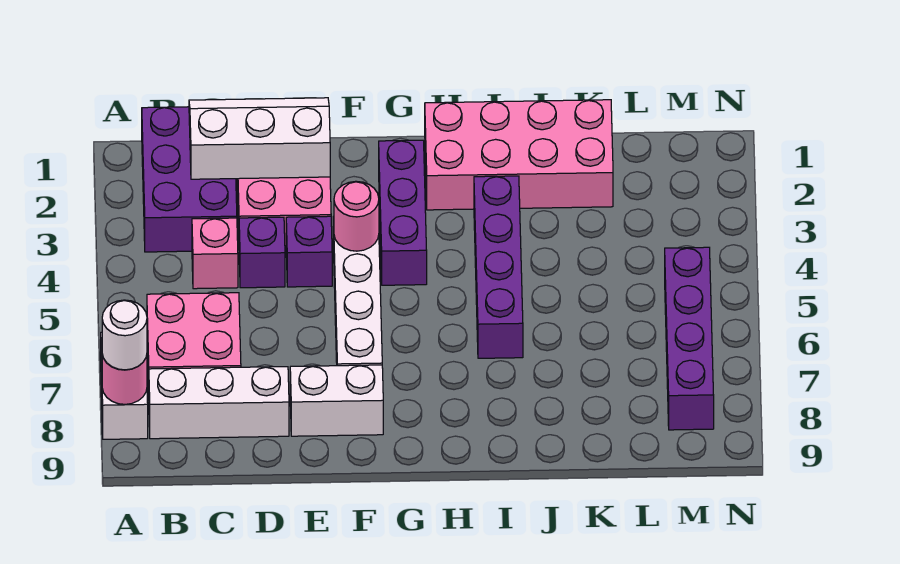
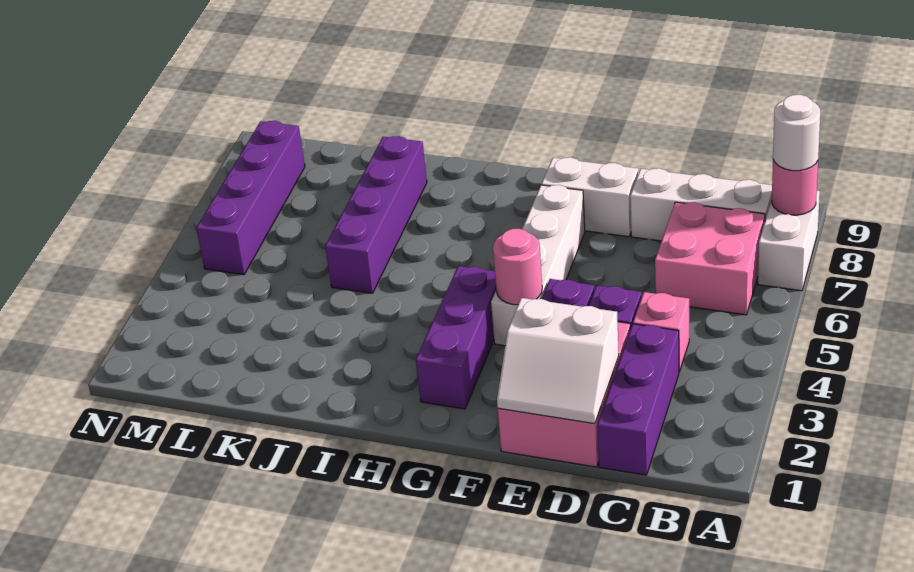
purple brick B1:C3 level 1 -> purple brick C1:C3 level 1
white slope C1:E2 level 2 top 2 -> white slope D1:E2 level 2 top 2
pink brick H1:K2 level 1 -> none
purple brick I3:I6 level 1 -> purple brick J5:J8 level 1

